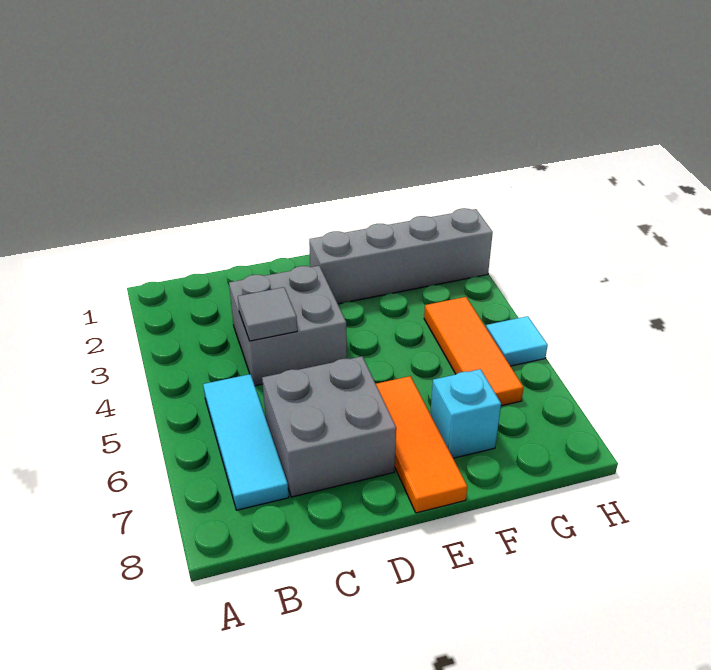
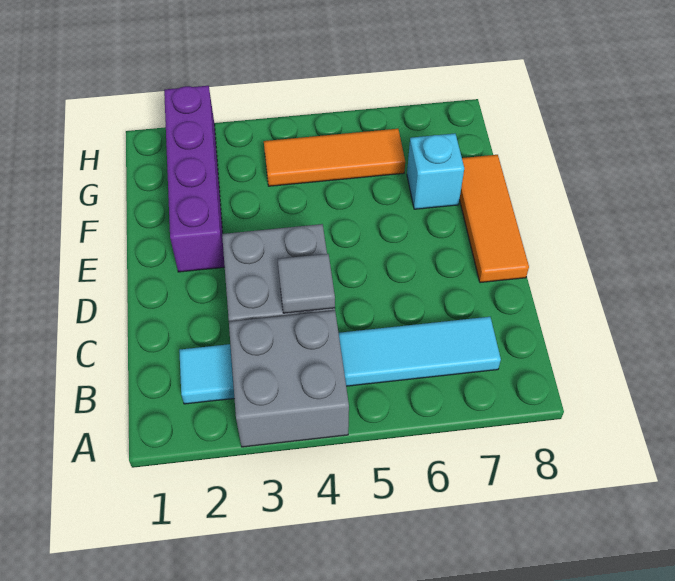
grey brick C6:D7 level 1 -> grey brick A3:B4 level 1
grey brick E2:H2 level 1 -> purple brick E2:H2 level 1
orange tile E6:E8 level 1 -> orange tile D8:F8 level 1
cyan tile H5 level 1 -> cyan tile B2 level 1

